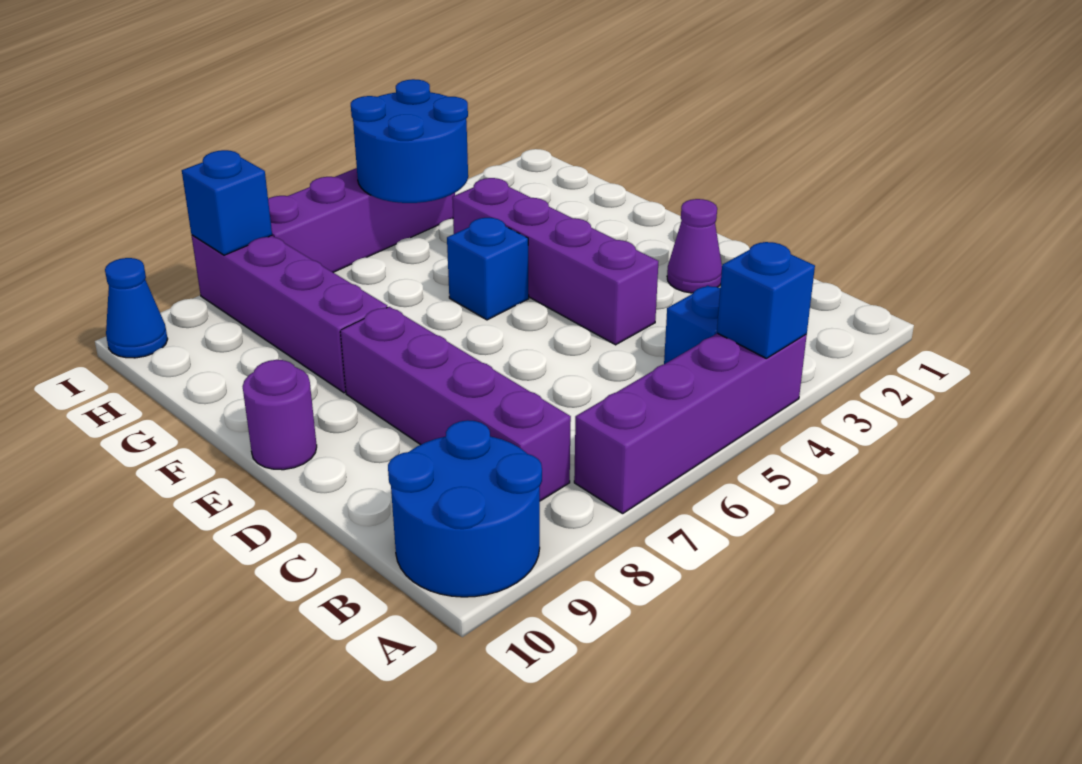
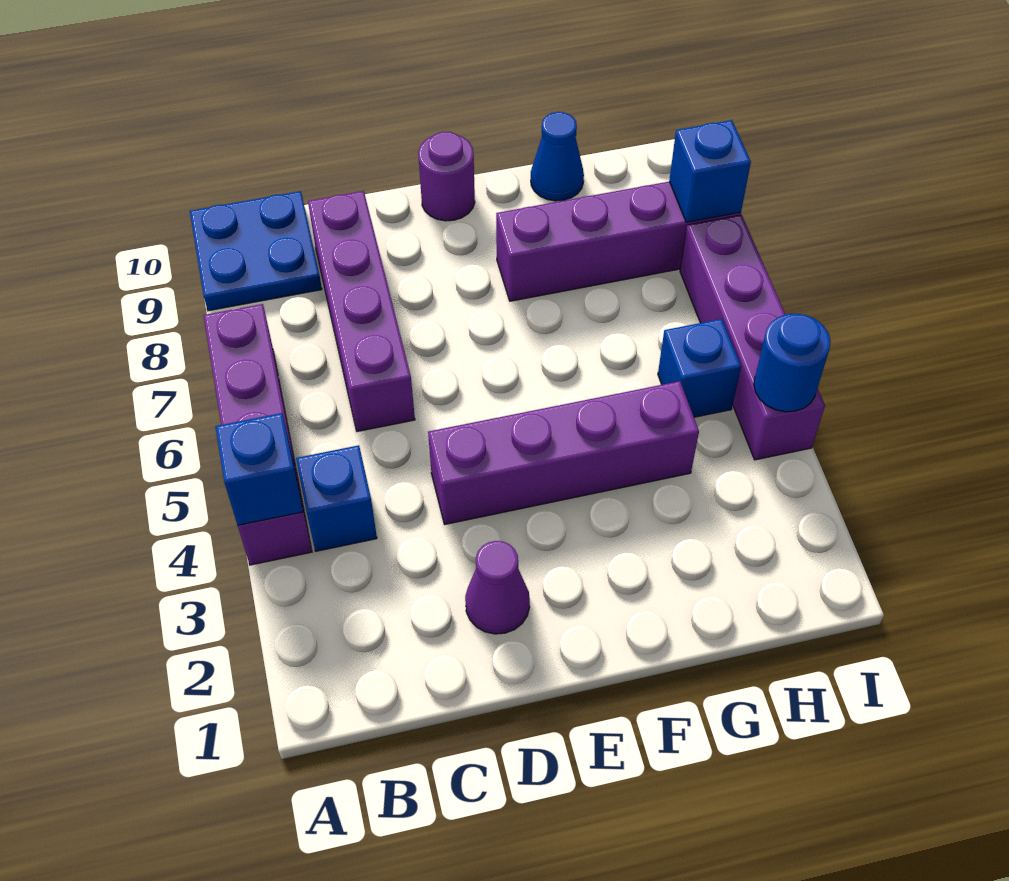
blue round brick A9:B10 level 1 -> blue plate A9:B10 level 1
purple brick B8:E8 level 1 -> purple brick C6:C9 level 1
blue brick F5 level 1 -> blue brick H5 level 1
blue round brick H4:I5 level 2 -> blue round brick I4 level 2
blue cone I10 level 1 -> blue cone G10 level 1

